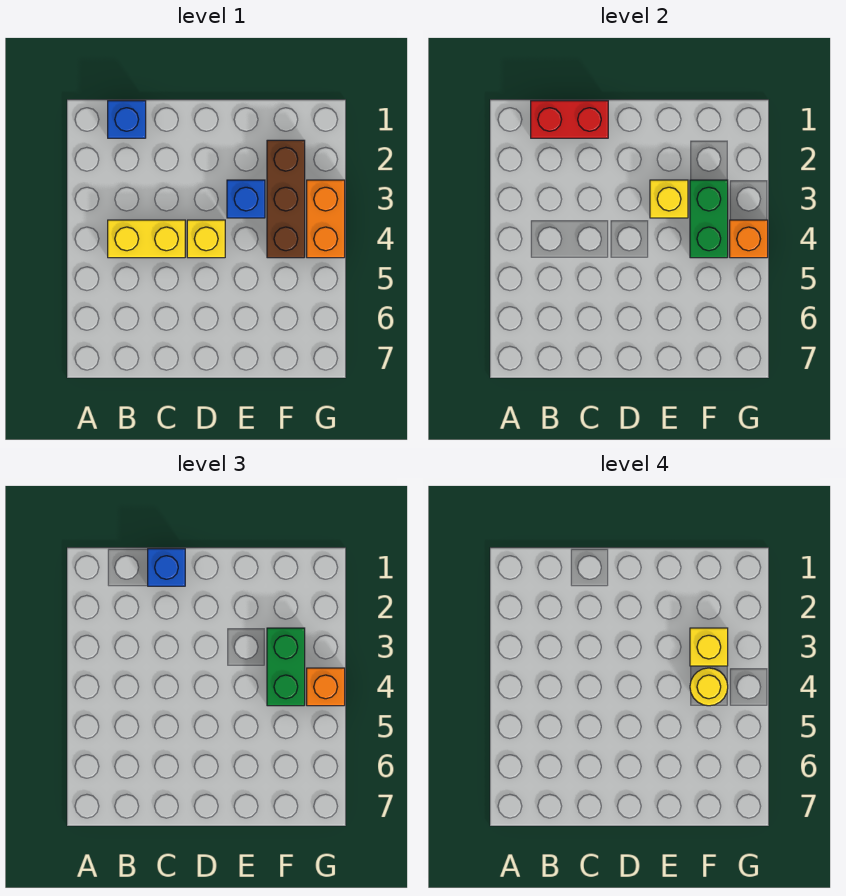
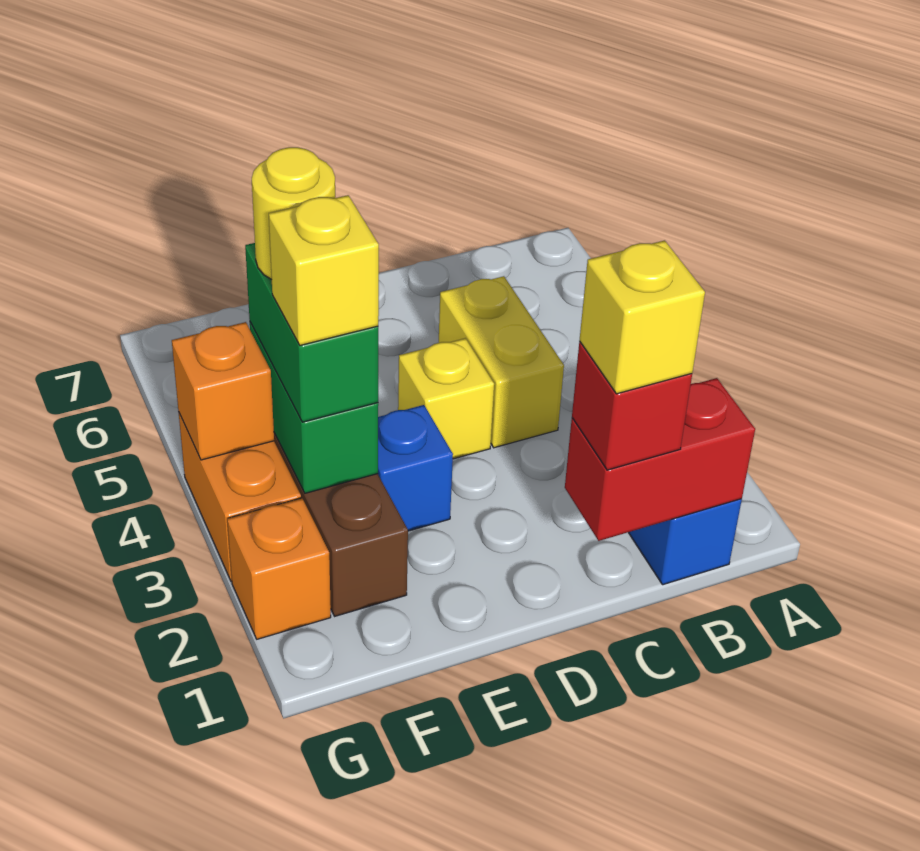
yellow brick B4:C4 level 1 -> yellow brick C4:C5 level 1
blue brick C1 level 3 -> red brick C1 level 3
yellow brick E3 level 2 -> yellow brick C1 level 4
orange brick G4 level 3 -> orange brick G2 level 1

